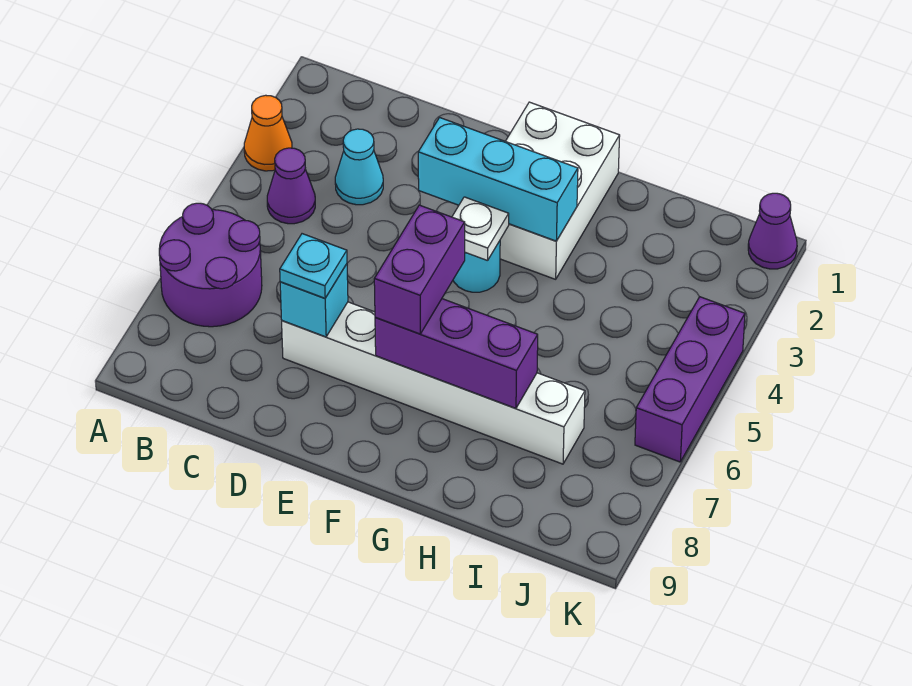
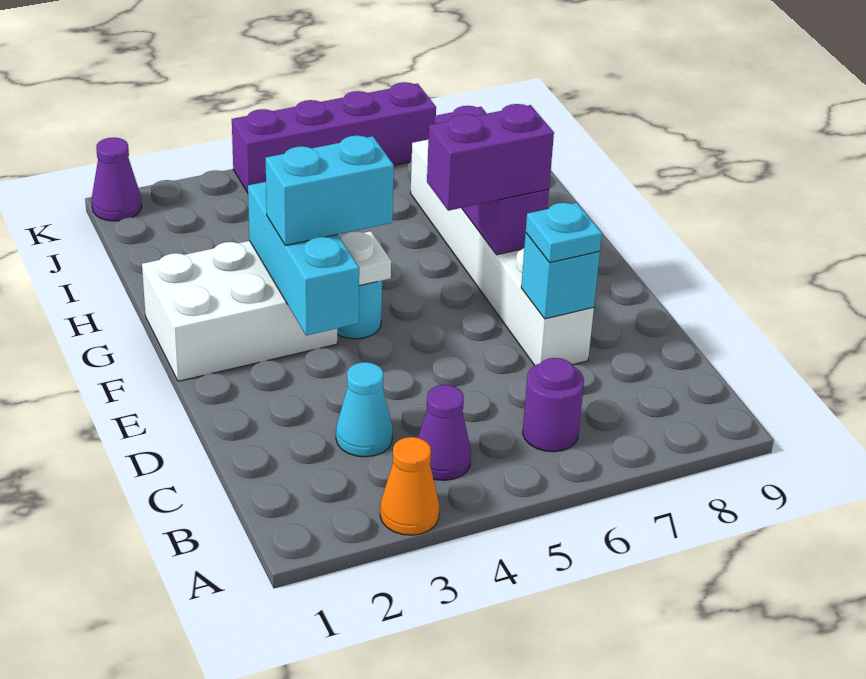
purple round brick A6:B7 level 1 -> purple round brick B6 level 1
none -> cyan brick F3:F4 level 3
purple brick K4:K6 level 1 -> purple brick K4:K7 level 1

